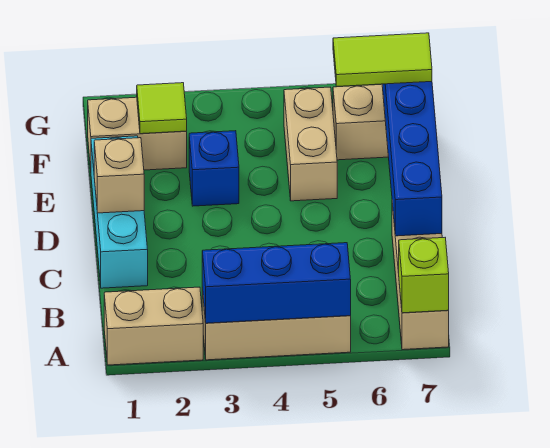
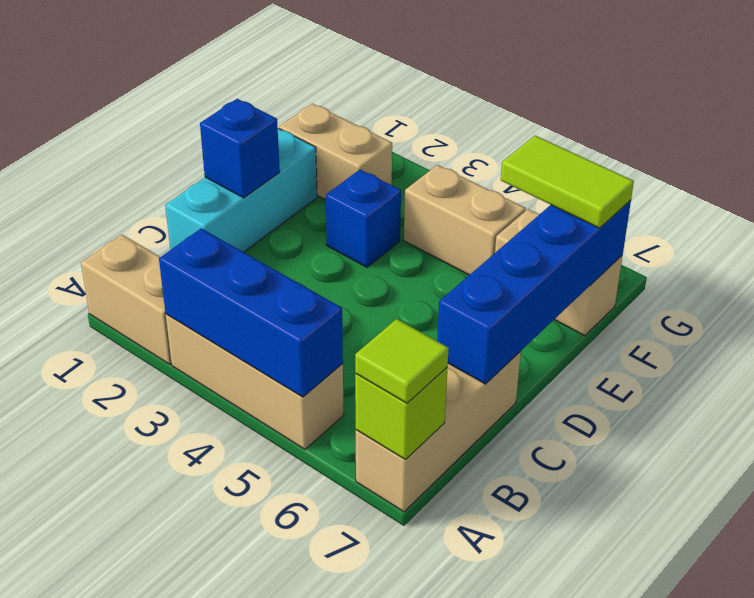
tan brick D1 level 2 -> blue brick D1 level 2
tan brick E5:F5 level 1 -> tan brick F4:F5 level 1
lime tile F2 level 2 -> lime tile A7 level 3

